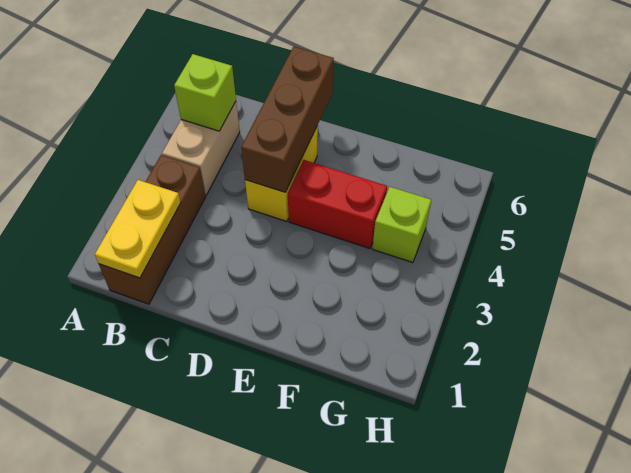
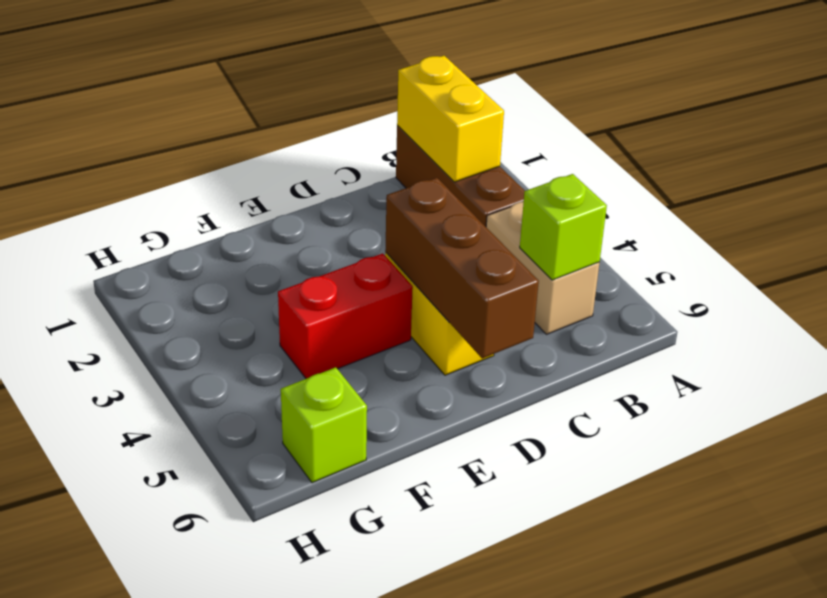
yellow plate B1:B2 level 2 -> yellow brick B1:B2 level 2
lime brick G4 level 1 -> lime brick G6 level 1

